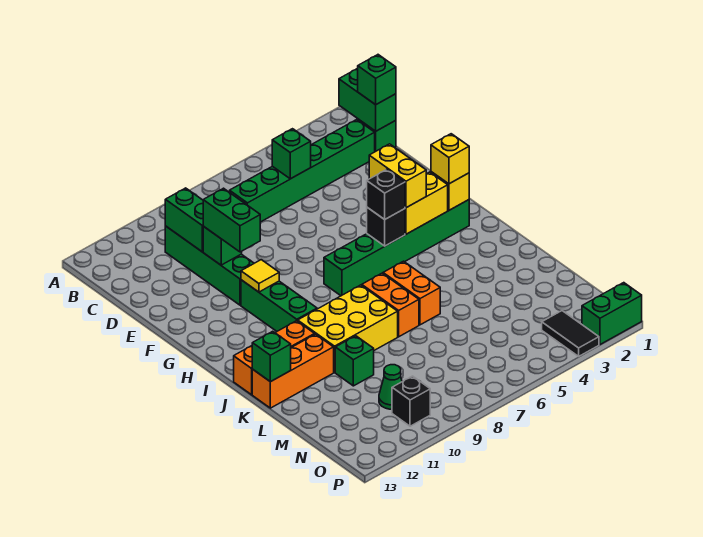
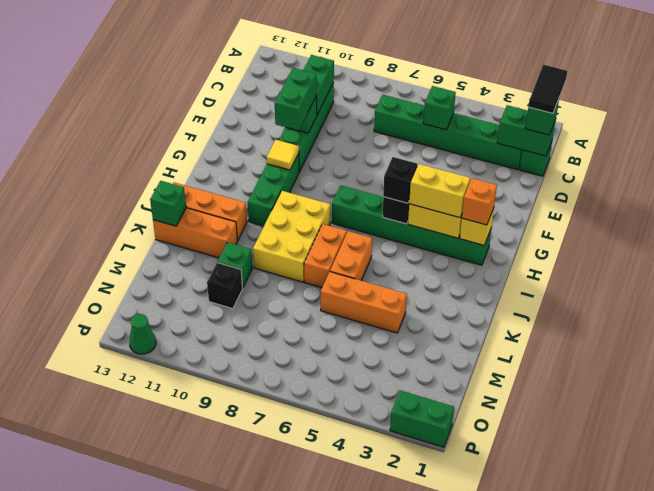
green brick B1:C1 level 2 -> green brick C1:C2 level 2
yellow brick G4:H4 level 3 -> yellow brick H3:H4 level 3
yellow brick H2 level 3 -> orange brick H2 level 3
yellow brick J8:K10 level 1 -> yellow brick I8:K9 level 1
none -> orange brick L4:L6 level 1
green cone N10 level 1 -> green cone P12 level 1
black tile O3:P3 level 1 -> black tile B1:C1 level 4
black brick O10 level 1 -> black brick M10 level 1

